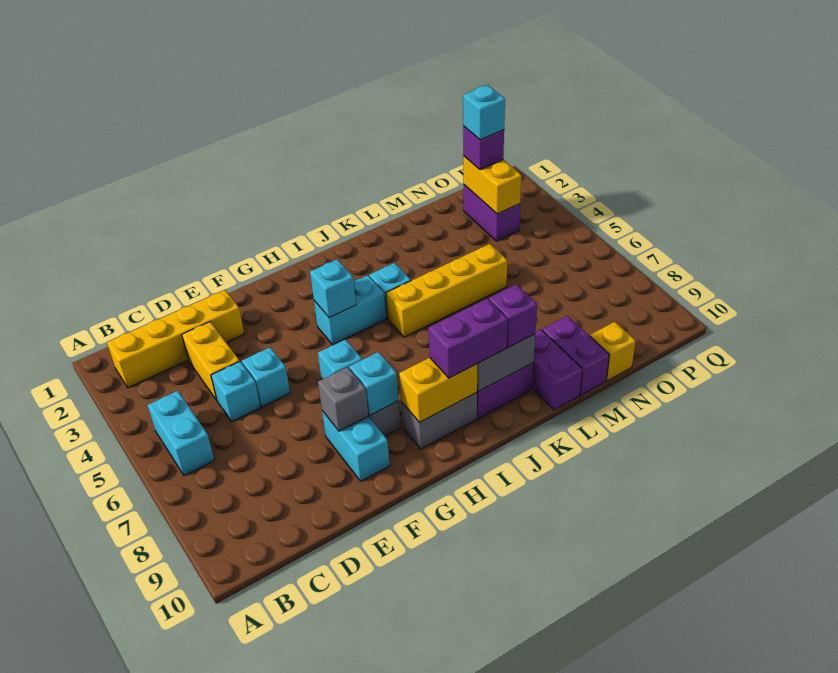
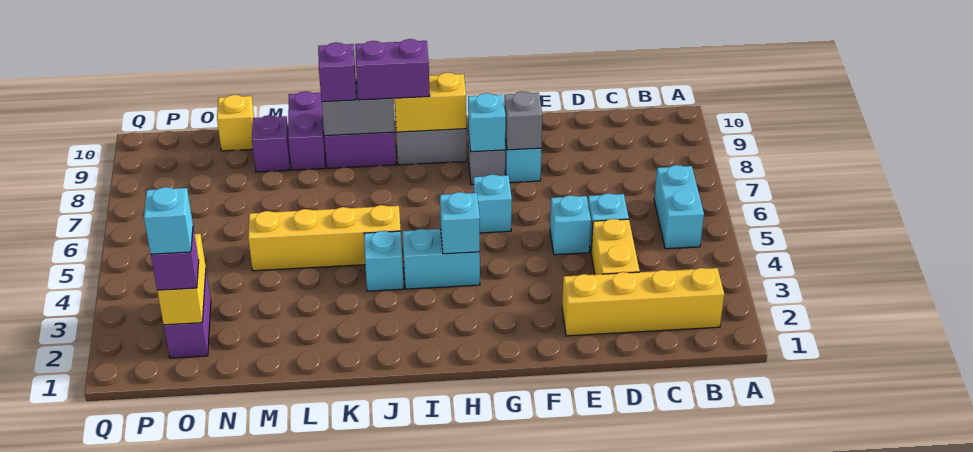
purple brick M9:M10 level 1 -> purple brick M9 level 1

